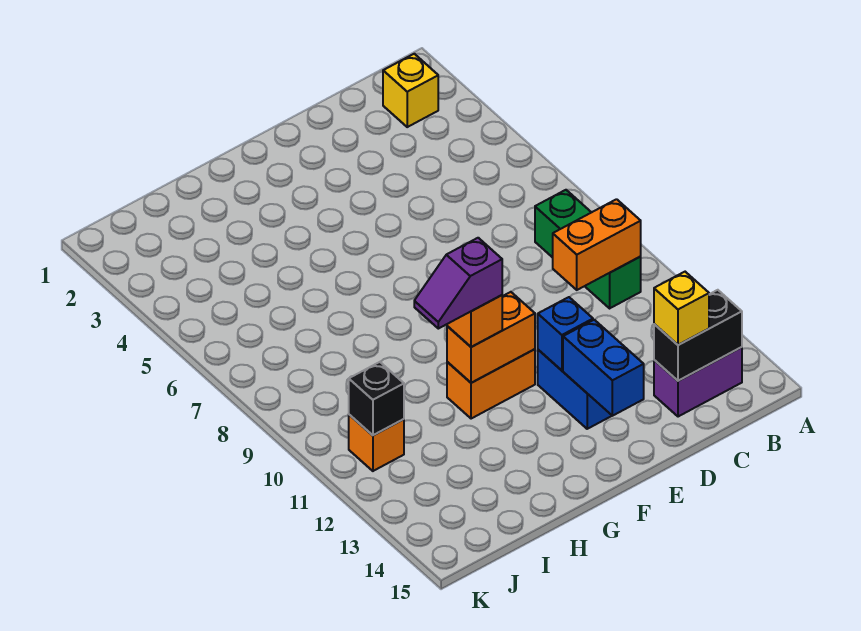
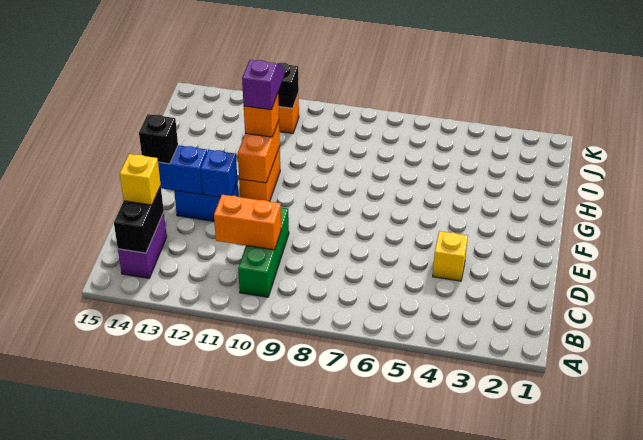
yellow brick B2 level 1 -> yellow brick D4 level 1
green brick B8:B10 level 1 -> green brick B10:D10 level 1
orange brick B10:C10 level 2 -> orange brick C10:C11 level 2
none -> black brick E14 level 3

